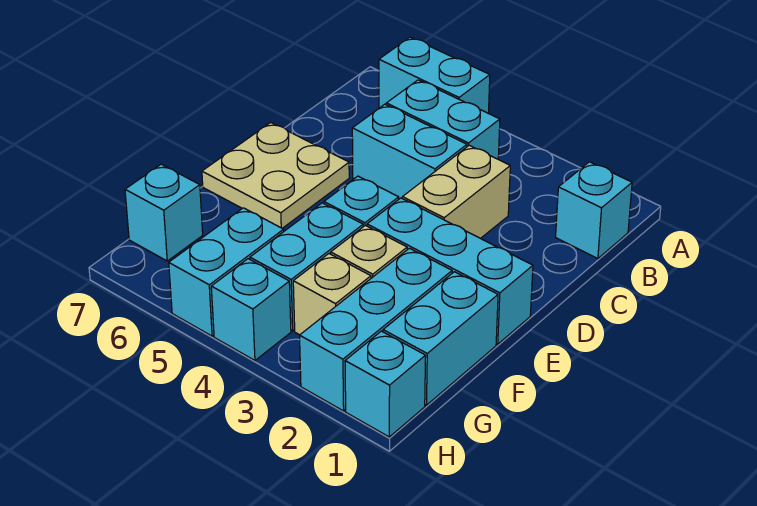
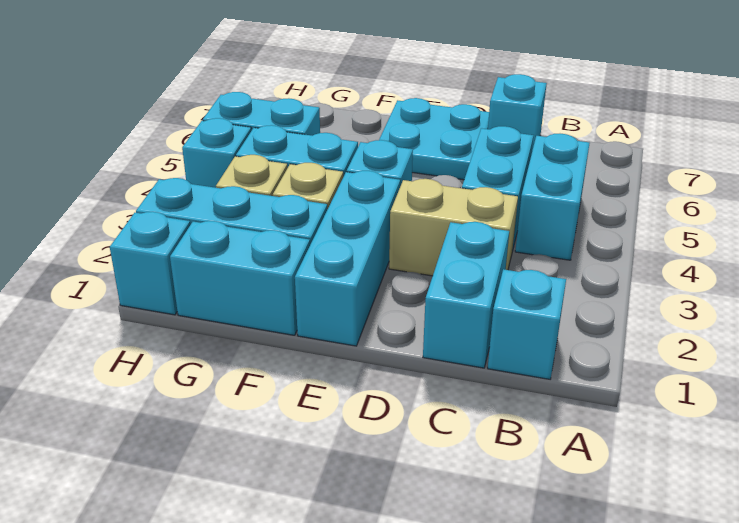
cyan brick A5:A6 level 1 -> cyan brick C1:C2 level 1
tan plate D6:E7 level 1 -> cyan plate D6:E7 level 1
cyan brick G7 level 1 -> cyan brick C7 level 1

